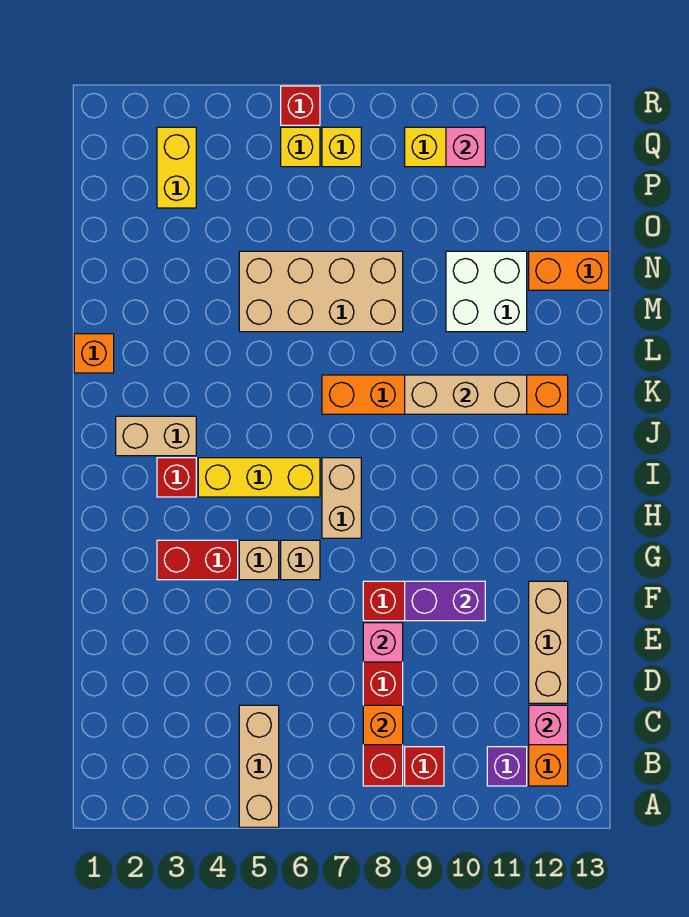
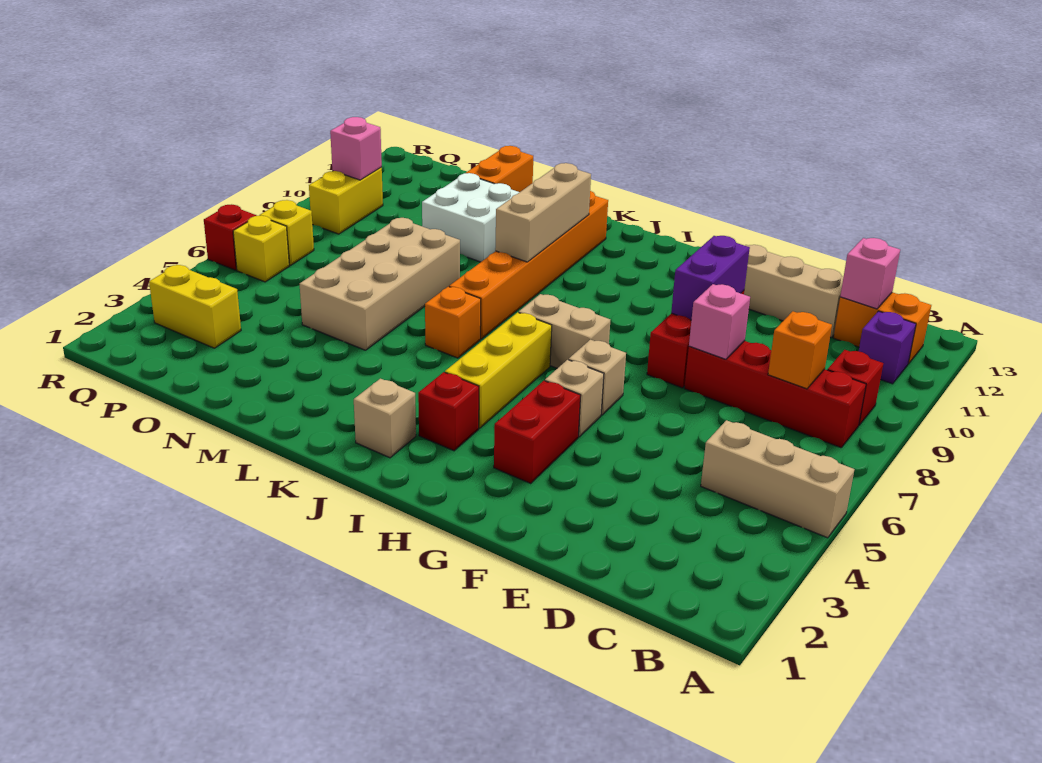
tan brick J2:J3 level 1 -> tan brick J2 level 1
orange brick L1 level 1 -> orange brick K6 level 1

